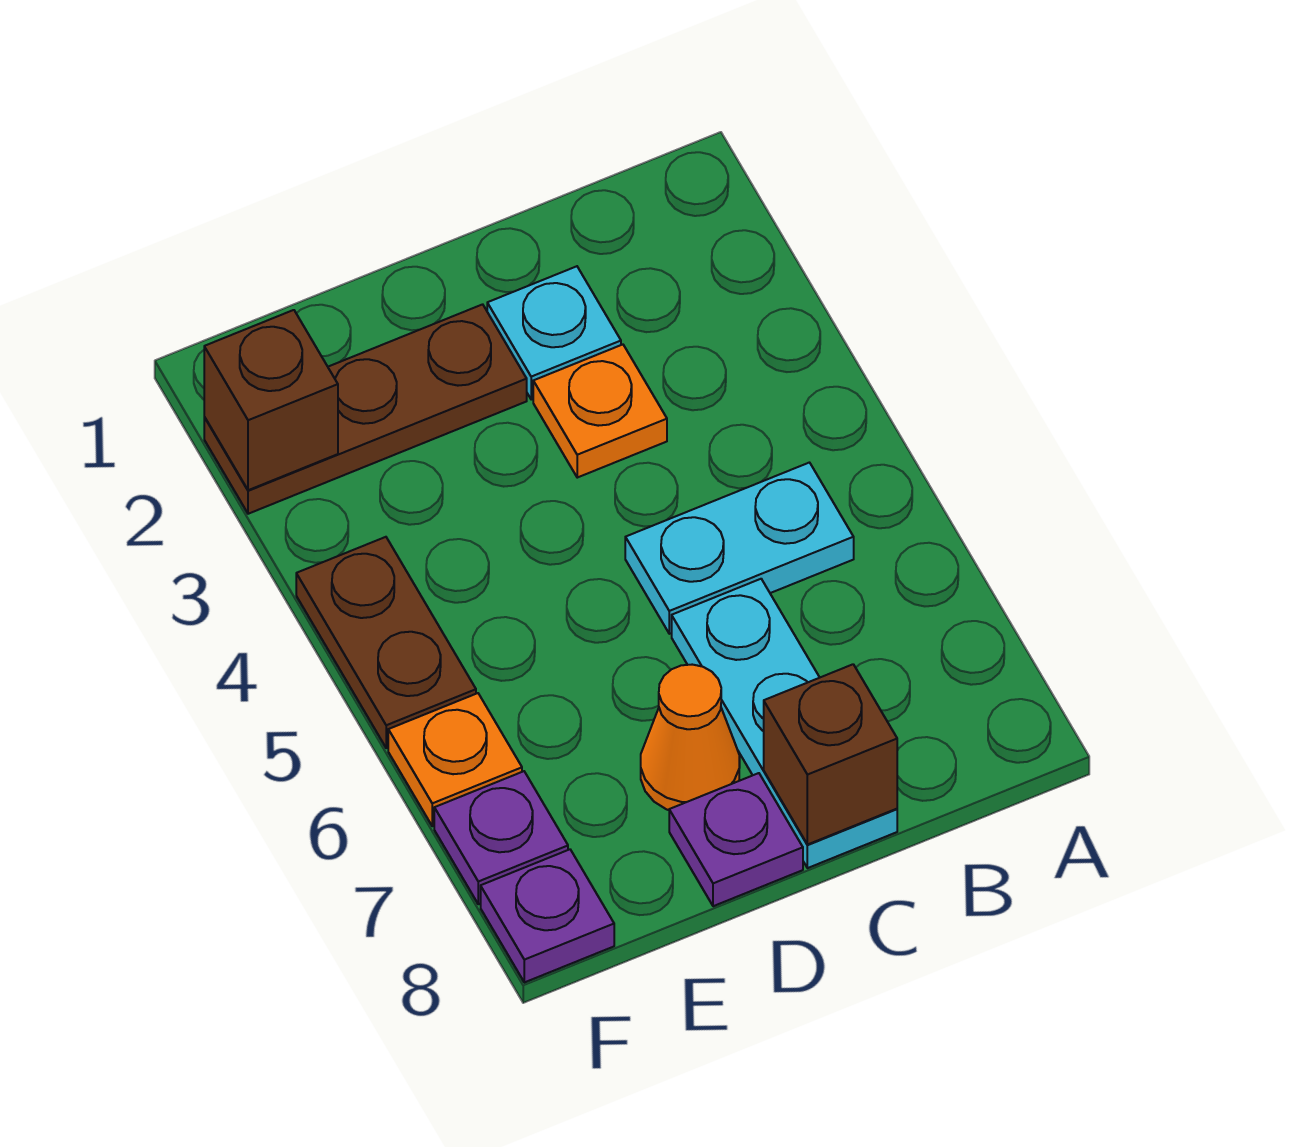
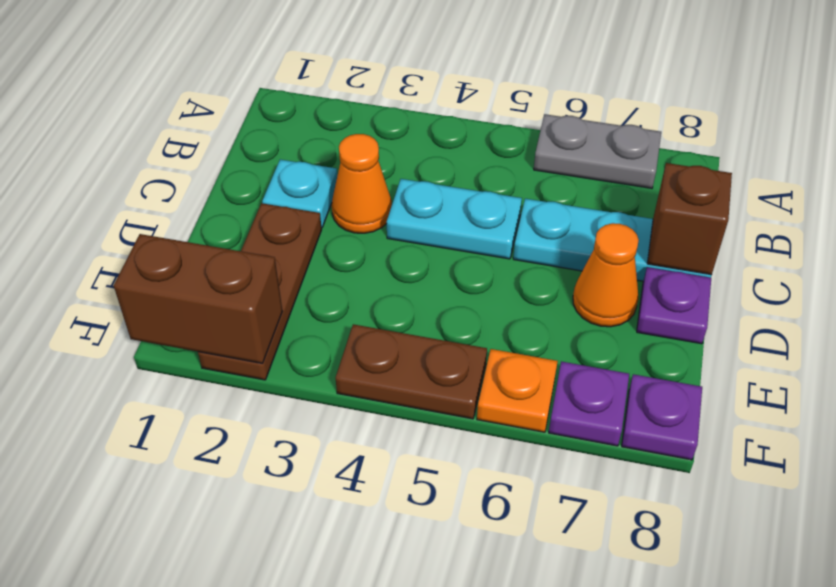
none -> grey plate A6:A7 level 1
cyan plate B5:C5 level 1 -> cyan plate C4:C5 level 1
orange plate C3 level 1 -> orange cone C3 level 1
brown brick F2 level 2 -> brown brick F1:F2 level 2

